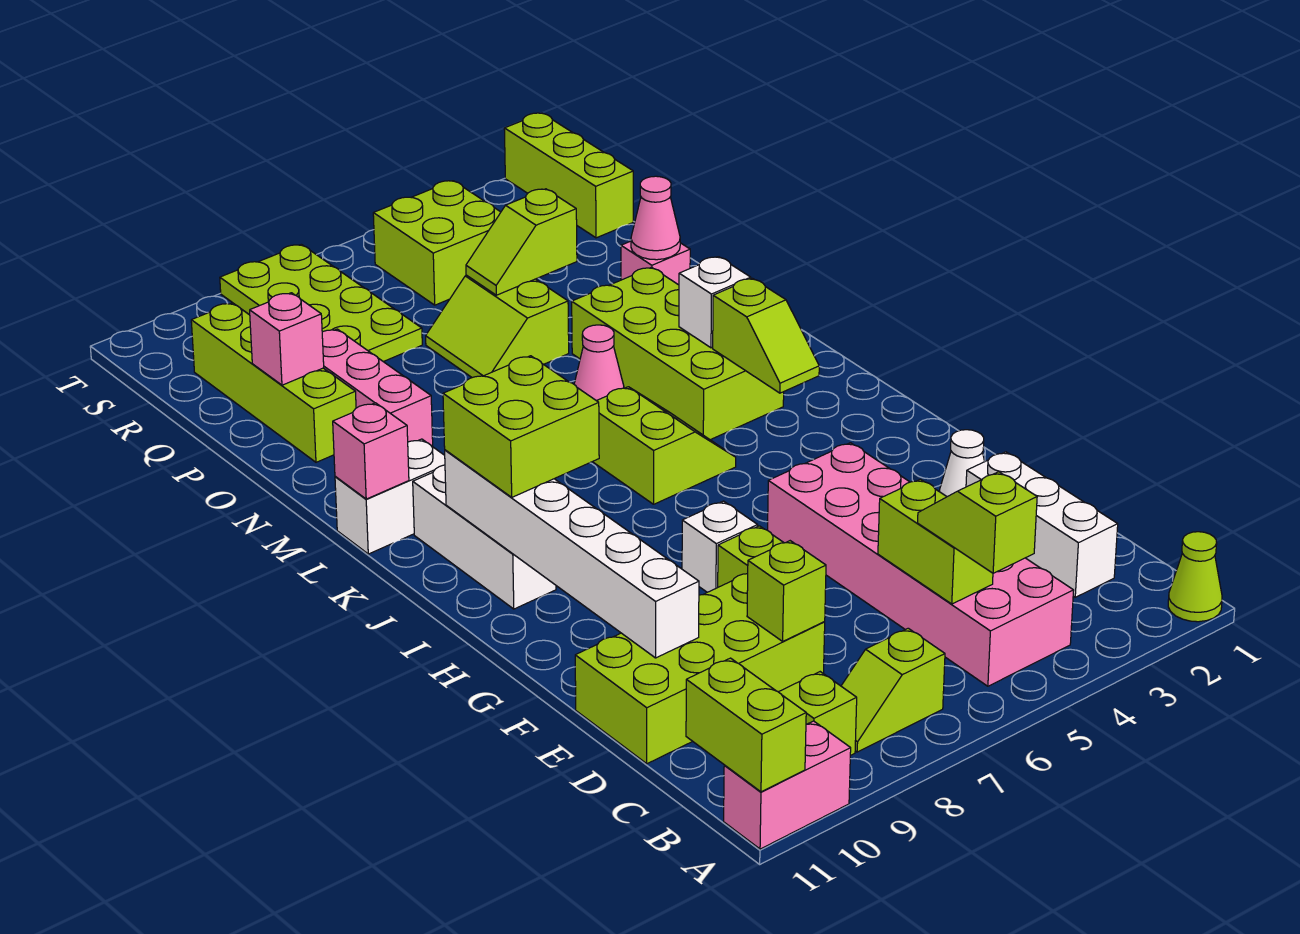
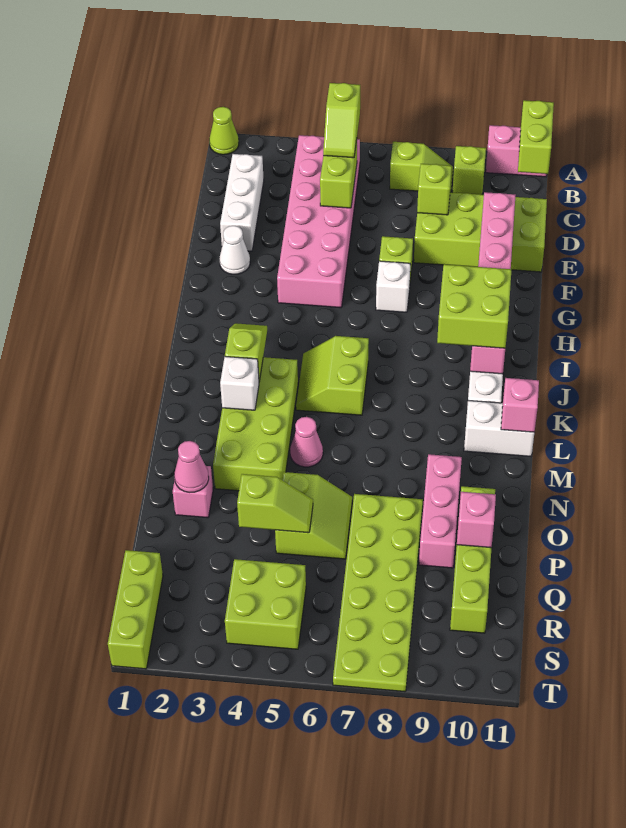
white brick E10:J10 level 2 -> pink brick E10:J10 level 2
lime plate Q7:T8 level 1 -> lime plate O7:T8 level 1

